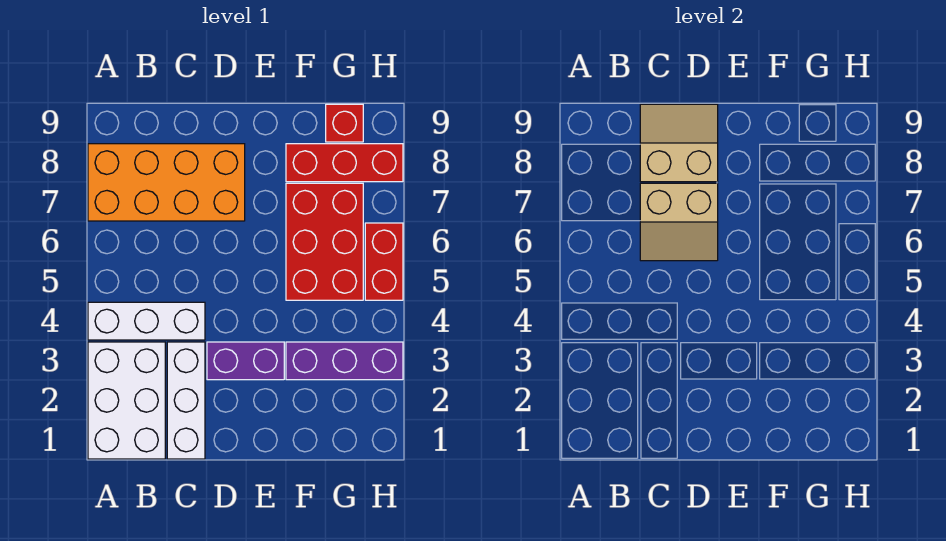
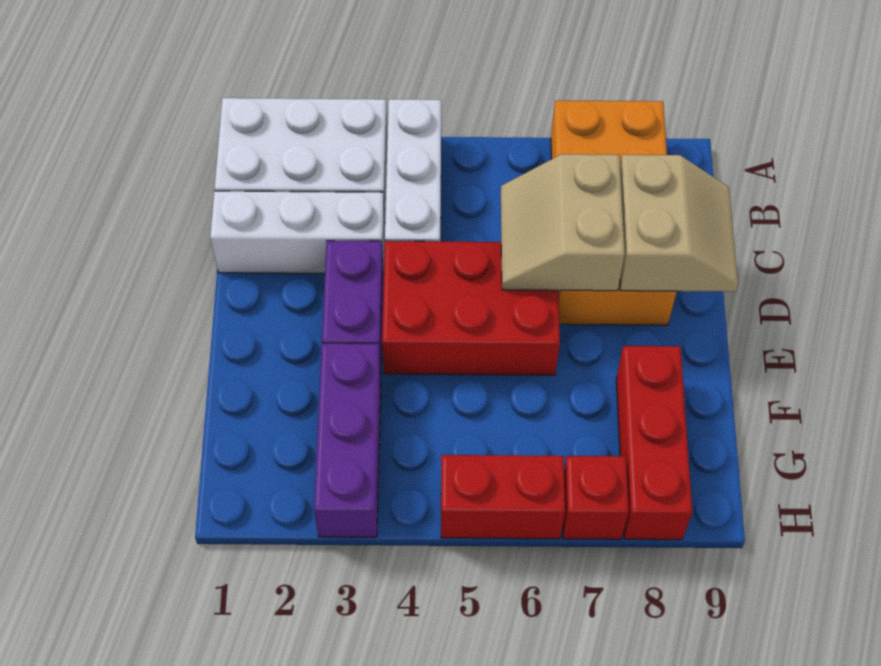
red brick F5:G7 level 1 -> red brick D4:E6 level 1
red brick G9 level 1 -> red brick H7 level 1

